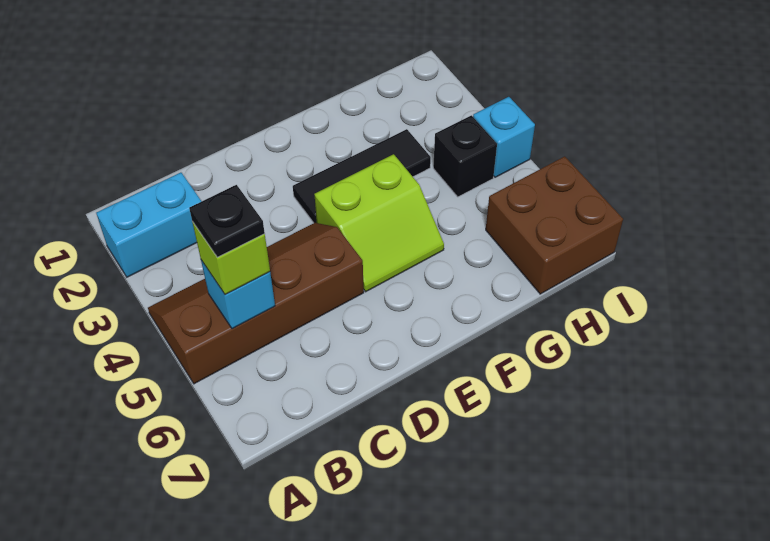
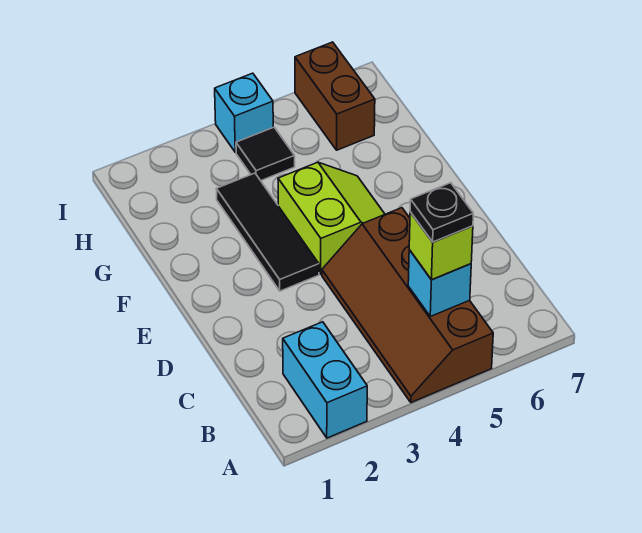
black brick H4 level 1 -> black tile H4 level 1
brown brick H6:I7 level 1 -> brown brick H6:I6 level 1

